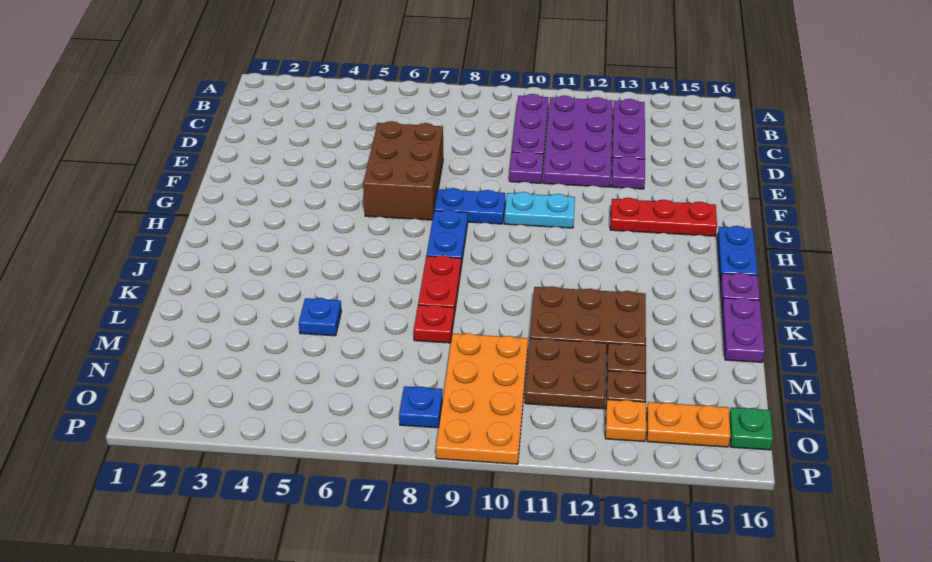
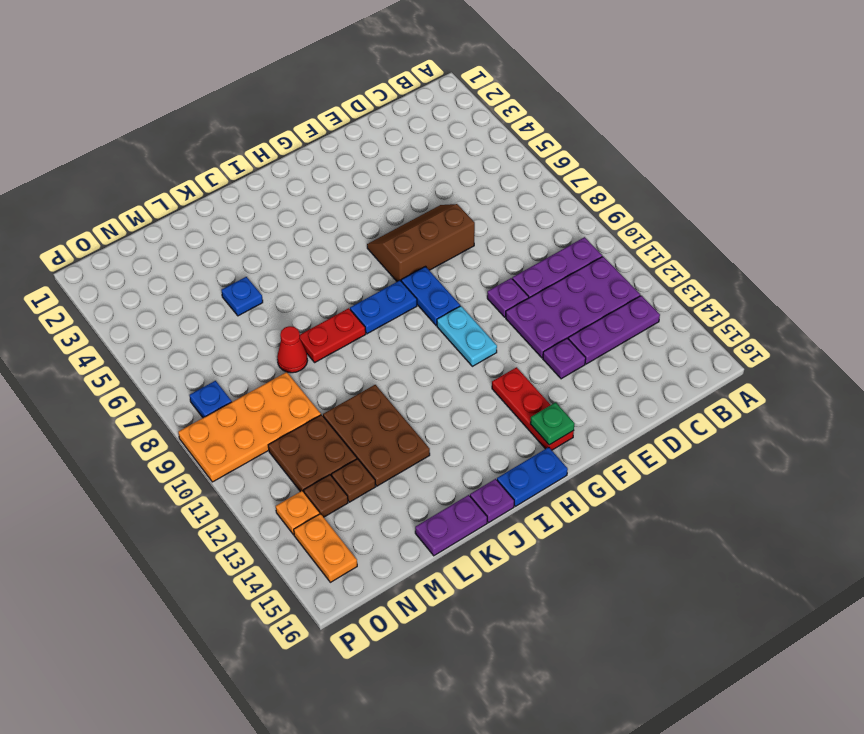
brown brick E6:G7 level 1 -> brown slope E6:G7 level 1 top 7
red plate L8 level 1 -> red cone L8 level 1
green plate O16 level 1 -> green plate G15 level 2

